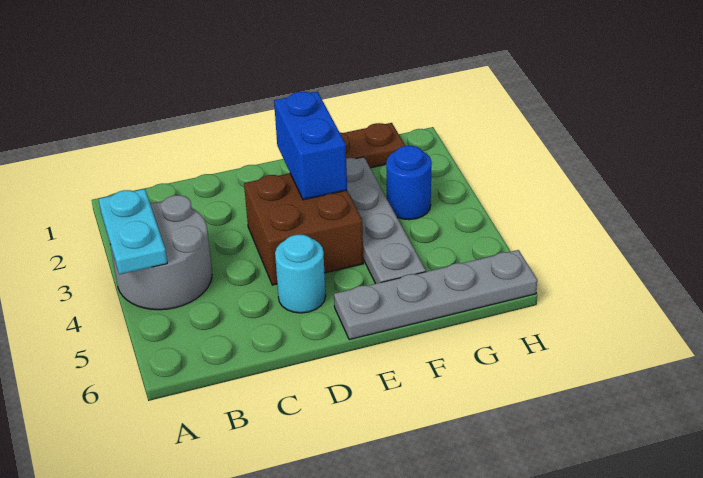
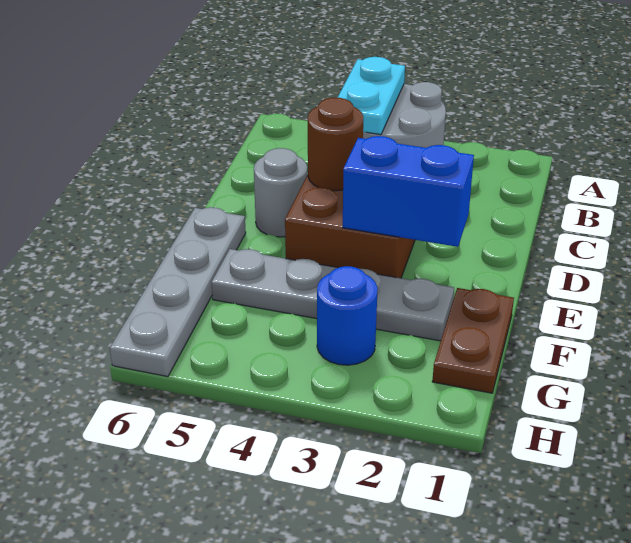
cyan plate A3:A4 level 2 -> cyan plate A4:B4 level 2
none -> brown round brick D4 level 2
cyan round brick D5 level 1 -> grey round brick D5 level 1

